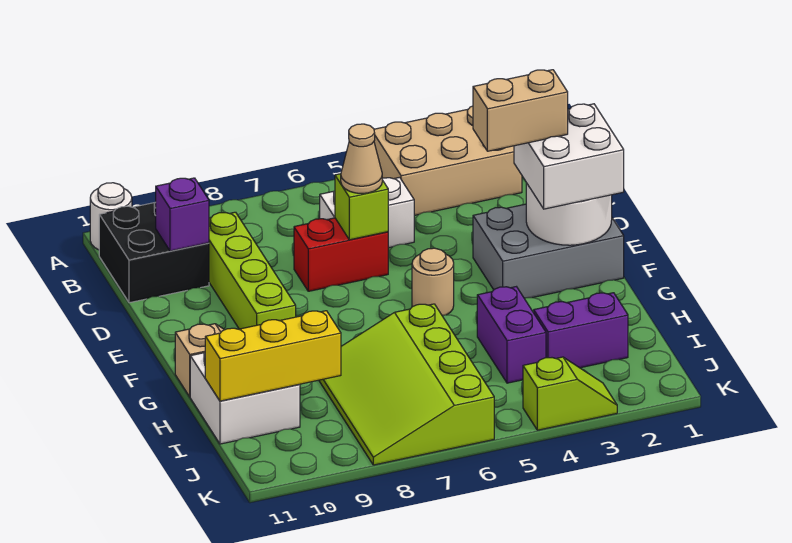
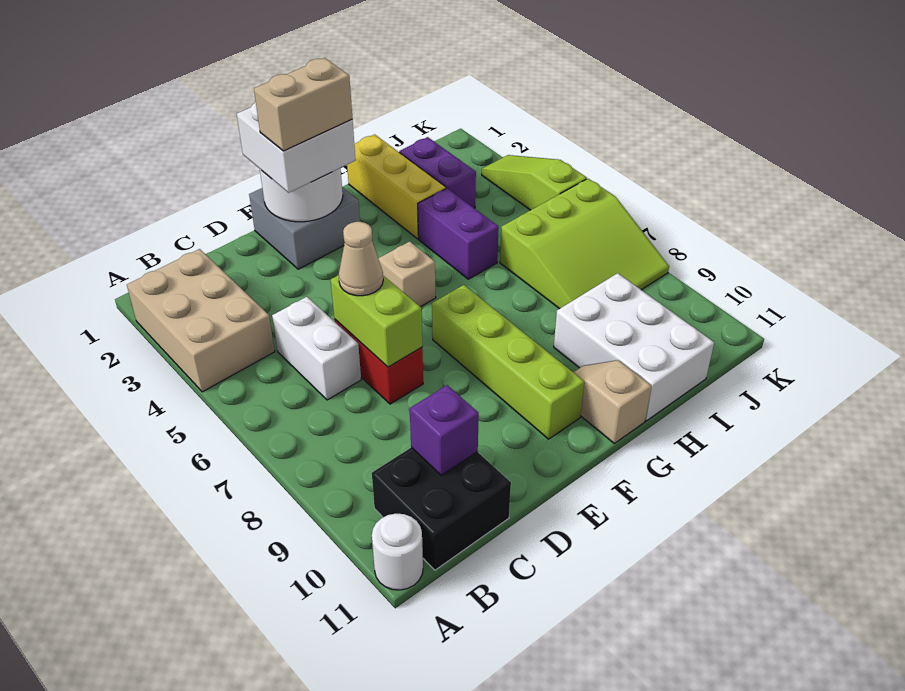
lime brick C9:F9 level 1 -> lime brick F7:F10 level 1
lime brick D6 level 2 -> lime brick D6:D7 level 2
grey brick E1:F3 level 1 -> grey brick E1:F2 level 1
tan brick E2:E3 level 4 -> tan brick E2:F2 level 4
tan round brick F5 level 1 -> tan brick F5 level 1
purple brick H4:I4 level 1 -> purple brick H4:H5 level 1
lime slope H6:K8 level 1 top 6 -> lime slope I6:K8 level 1 top 6
white brick H10:I11 level 1 -> white brick H9:I11 level 1
yellow brick I9:I11 level 2 -> yellow brick H1:H3 level 1
lime slope K3:K4 level 1 top 4 -> lime slope K3:K5 level 1 top 5

